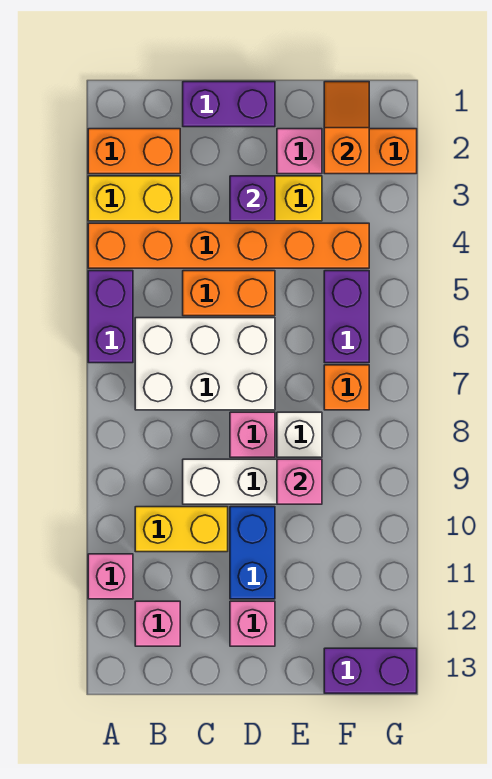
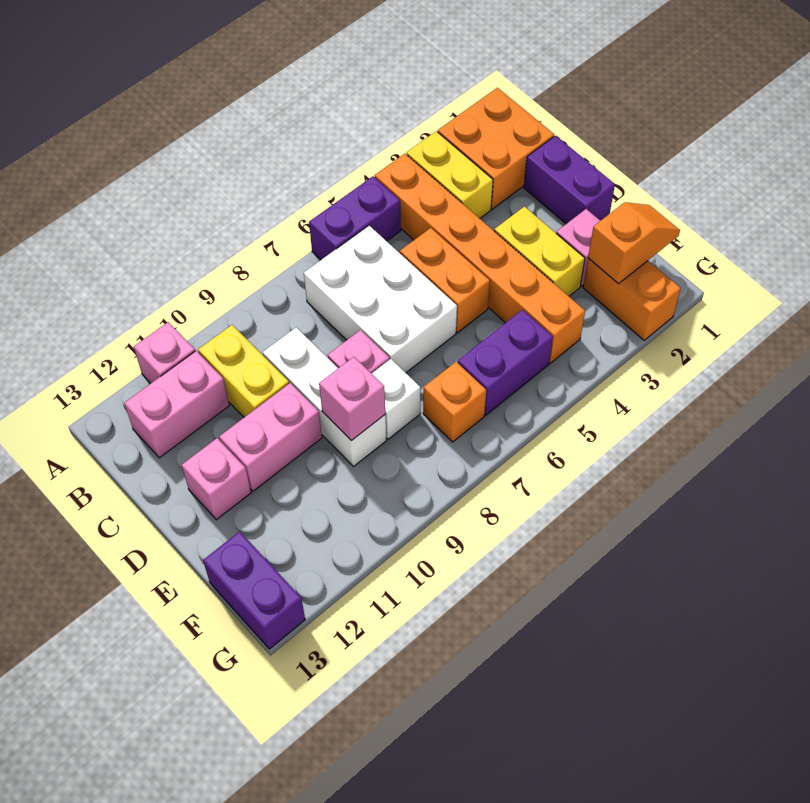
orange brick A2:B2 level 1 -> orange brick A1:B2 level 1
pink brick B12 level 1 -> pink brick B11:B12 level 1
purple brick D3 level 2 -> none
blue brick D10:D11 level 1 -> pink brick D10:D11 level 1

